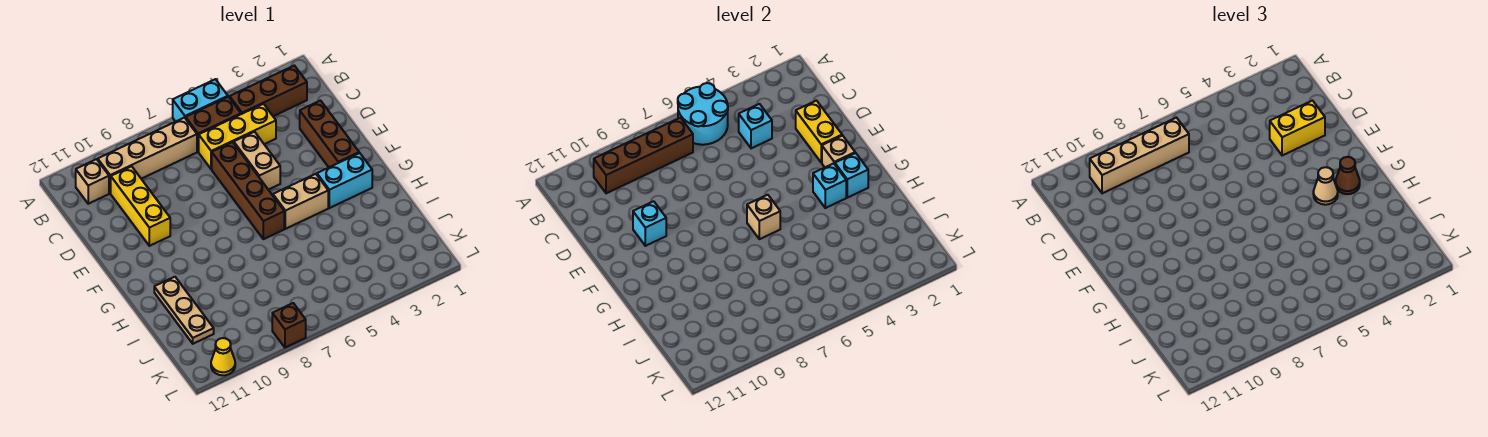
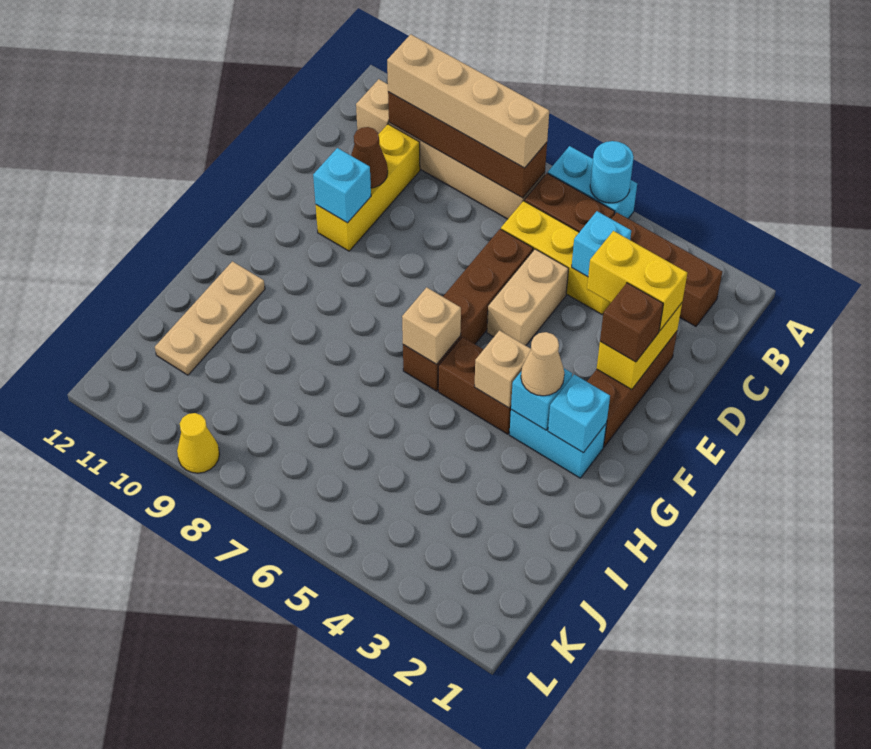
cyan round brick A5:B6 level 2 -> cyan round brick A5 level 2
tan brick F2 level 2 -> tan brick G4 level 2
brown cone G2 level 3 -> brown cone D10 level 2
tan brick G4:G5 level 1 -> brown brick G4:G5 level 1
brown brick L8 level 1 -> brown brick E2 level 3
yellow cone L11 level 1 -> yellow cone L9 level 1

